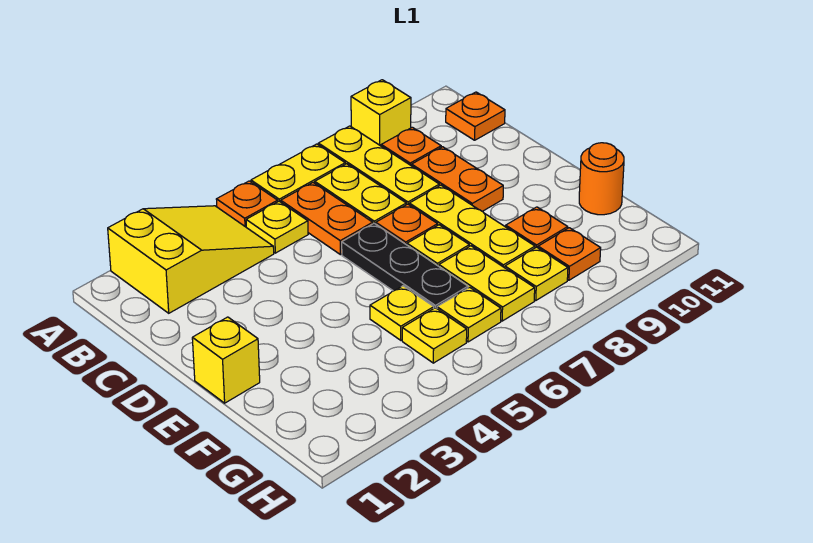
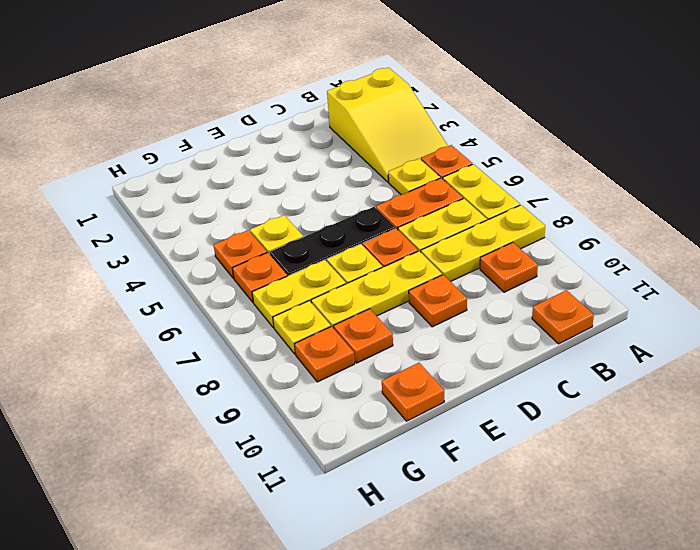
yellow brick A9 level 1 -> none
orange plate C9:D9 level 1 -> orange plate D9 level 1
yellow brick E1 level 1 -> none
orange round brick F11 level 1 -> orange plate F11 level 1
yellow plate G5 level 1 -> orange plate G5 level 1
yellow plate G6 level 1 -> orange plate G6 level 1

